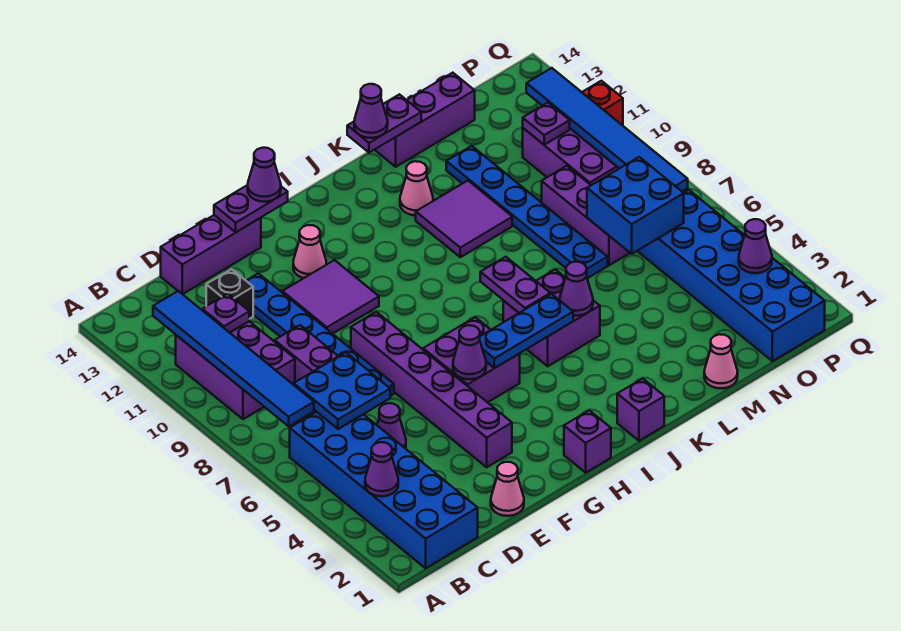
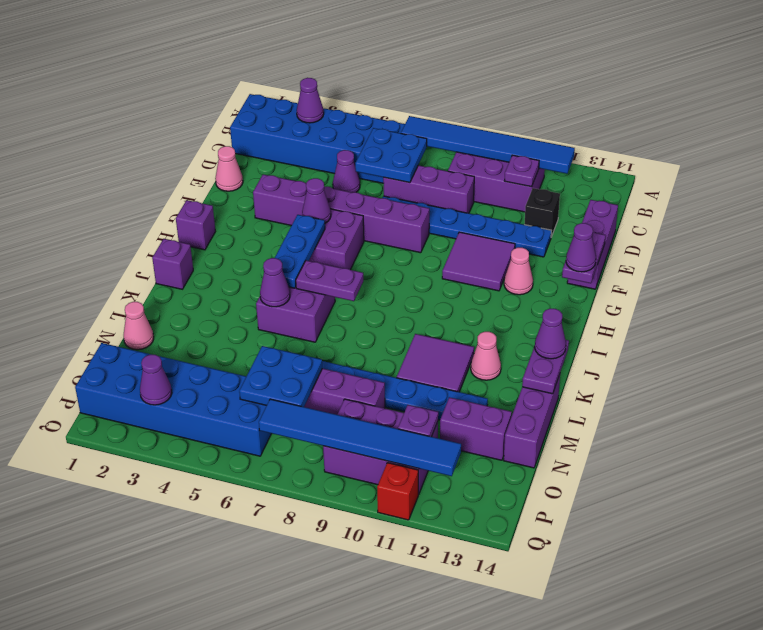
blue brick N6:O7 level 2 -> blue plate N6:O7 level 2
none -> purple brick N12:N13 level 1

